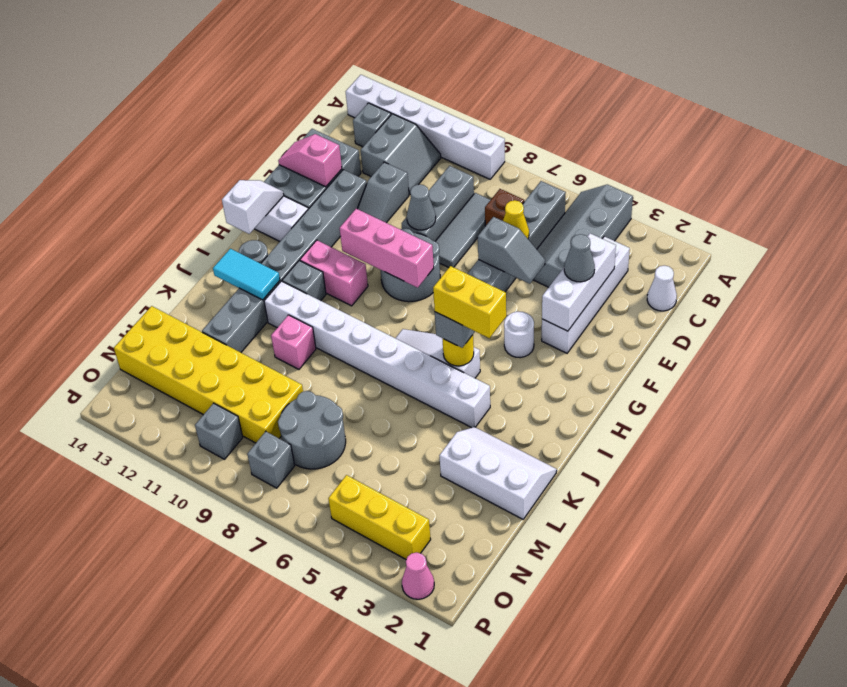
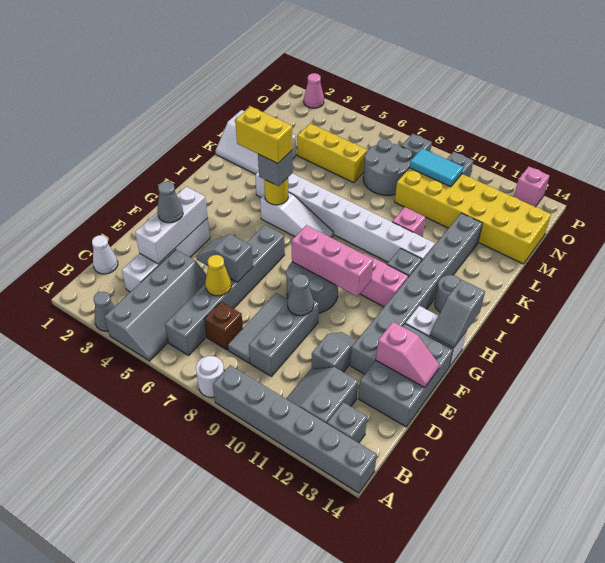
none -> grey cone A3 level 1
white brick A9:A14 level 1 -> grey brick A9:A14 level 1
white round brick G4 level 1 -> white round brick A8 level 1
white slope G14:H14 level 2 top H -> grey slope G14:H14 level 2 top H
cyan tile J12:J13 level 2 -> cyan tile N9:N10 level 2
yellow brick O3:O5 level 1 -> yellow brick M4:M6 level 1
none -> pink brick P13 level 1

